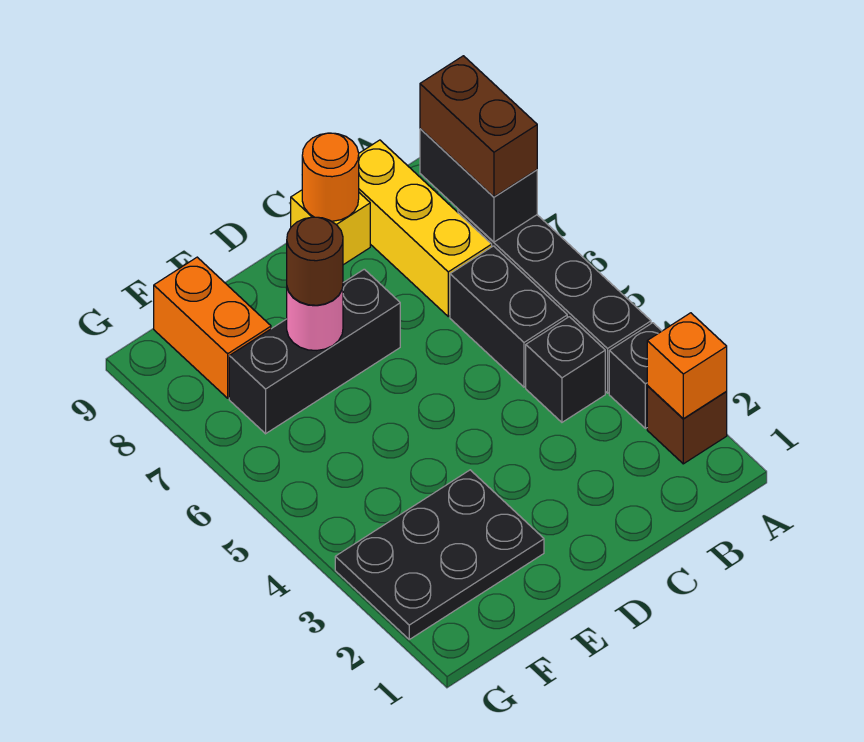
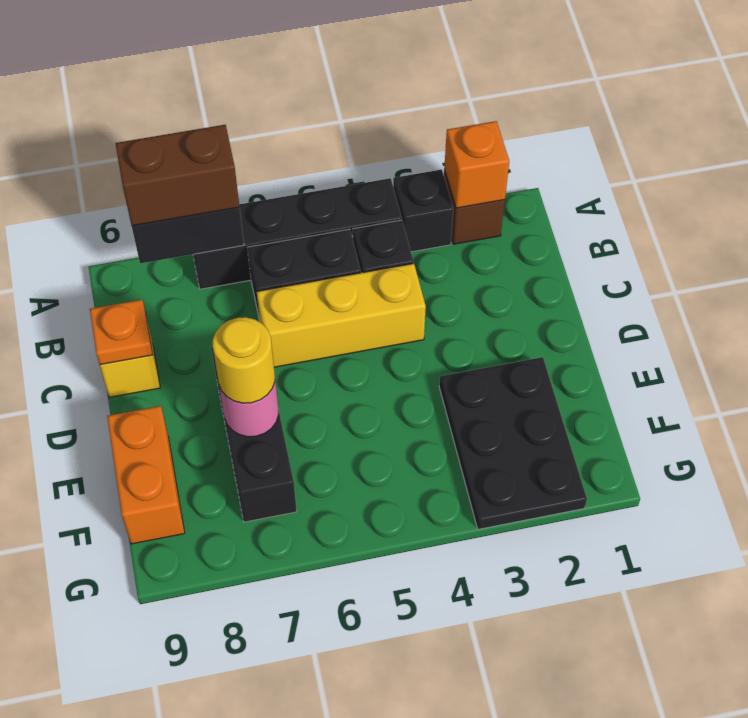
yellow brick B7:B9 level 1 -> yellow brick C4:C6 level 1
orange round brick C9 level 2 -> orange plate C9 level 2
brown round brick E7 level 3 -> yellow round brick E7 level 3
orange brick F8:F9 level 1 -> orange brick E9:F9 level 1

